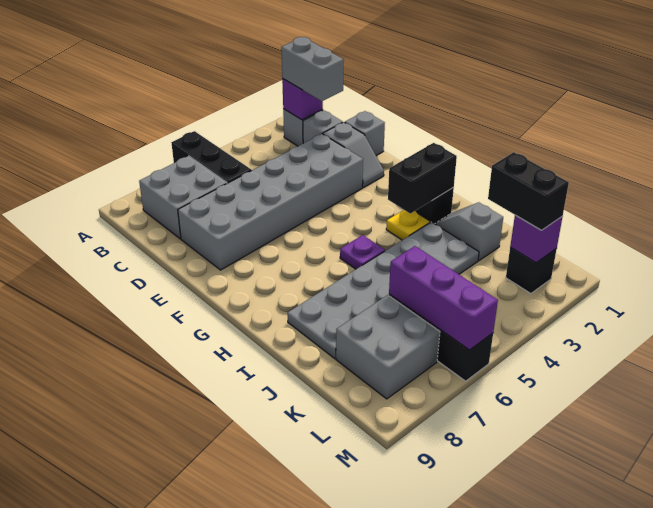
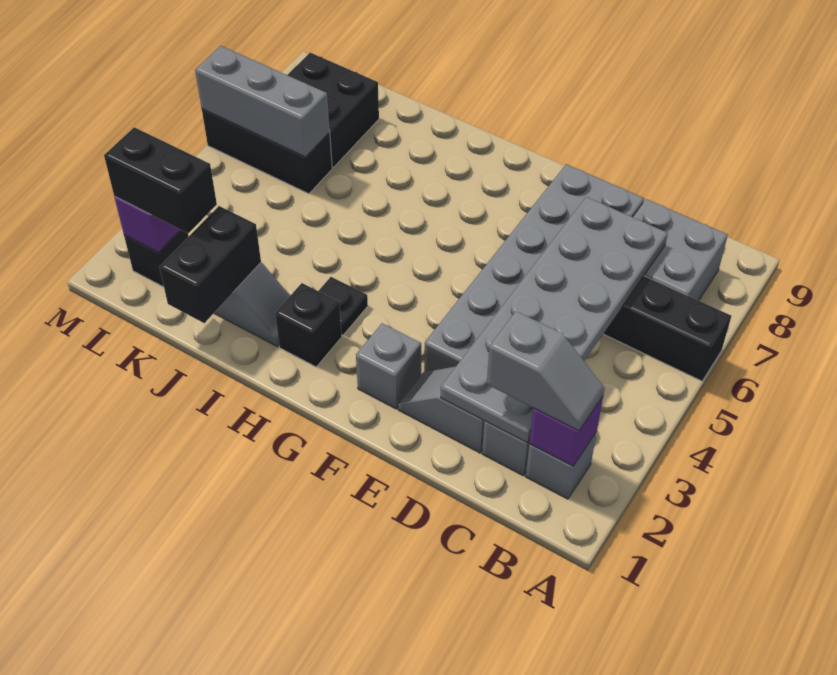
grey brick B2:C2 level 3 -> grey slope B2:C2 level 3 top C
grey brick D1 level 1 -> grey brick F2 level 1
black brick H2:H3 level 2 -> black brick J1:J2 level 2
yellow plate H3 level 1 -> black plate H3 level 1
purple plate H5 level 1 -> none
grey plate I3:J8 level 1 -> grey plate C2:D7 level 2
purple brick K6:M6 level 2 -> grey brick K6:M6 level 2
grey brick K7:L8 level 1 -> black brick K7:L8 level 1

